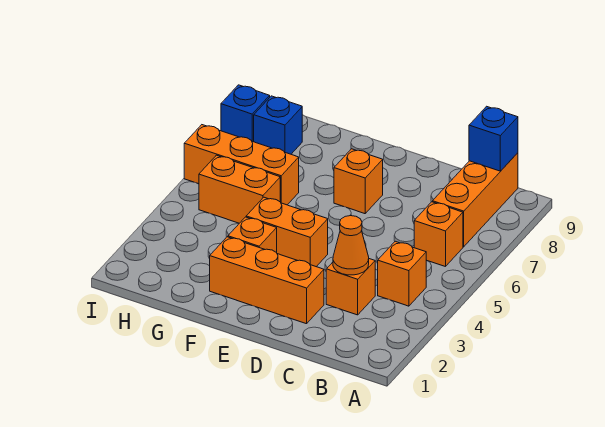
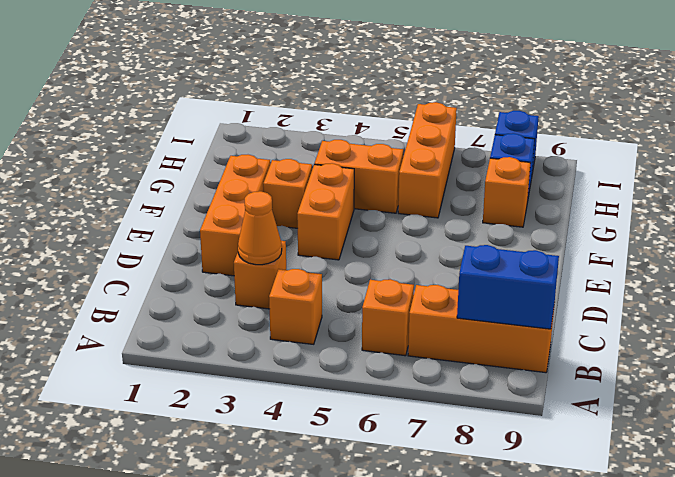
blue brick B9 level 2 -> blue brick B8:B9 level 2
orange brick E7 level 1 -> orange brick G8 level 1
orange brick G5:H5 level 1 -> orange brick G4:G5 level 1

